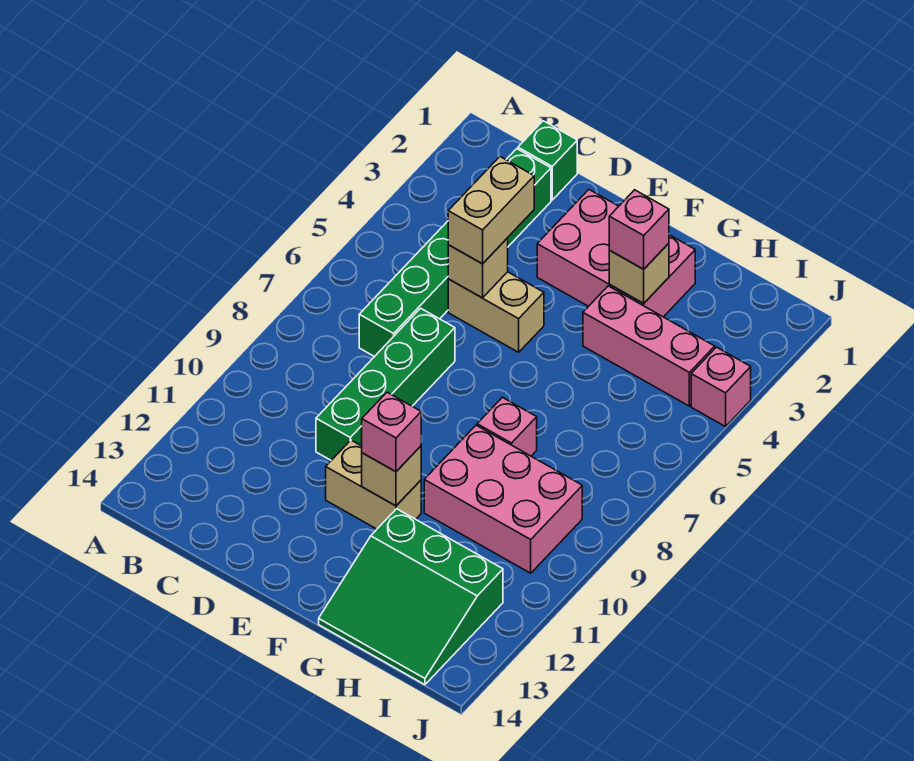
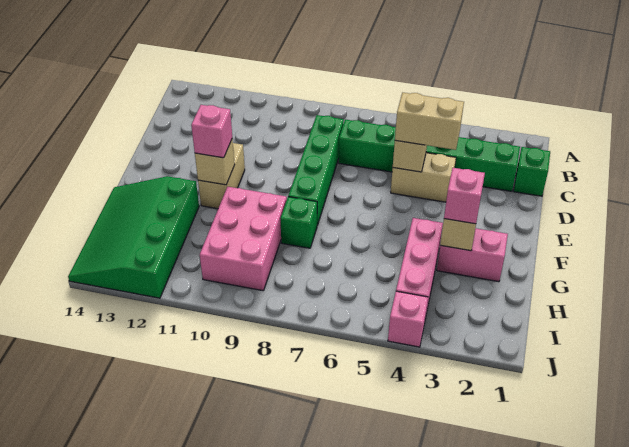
tan brick D5:E5 level 1 -> tan brick D4:D5 level 1
green brick D7:D10 level 1 -> green brick C8:F8 level 1
pink brick E2:G3 level 1 -> pink brick G2:G3 level 1
pink brick G8 level 1 -> green brick G8 level 1
green slope G12:I14 level 1 top 12 -> green slope G12:J14 level 1 top 12

